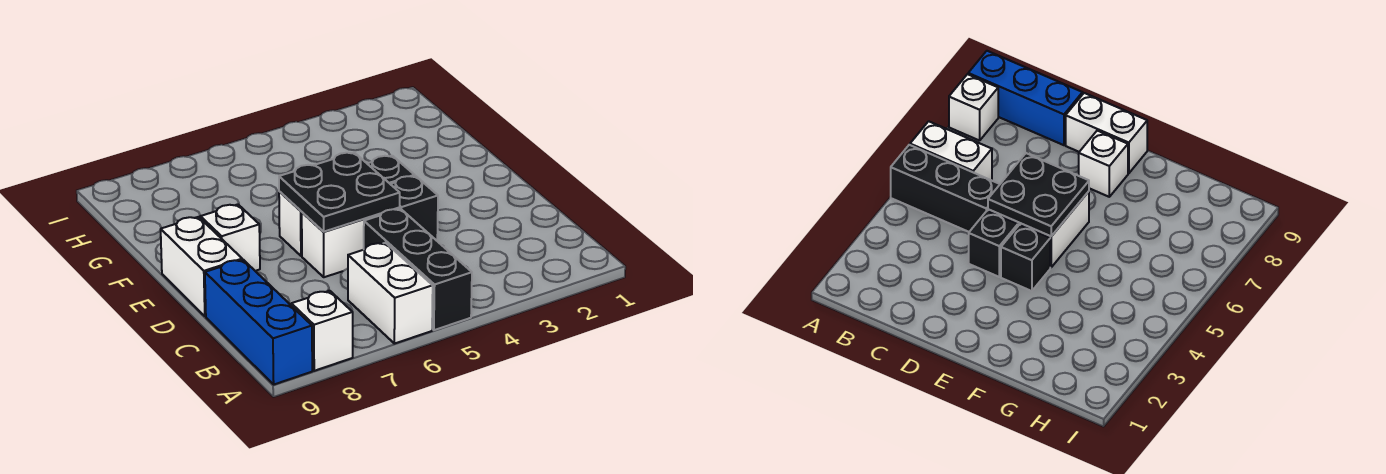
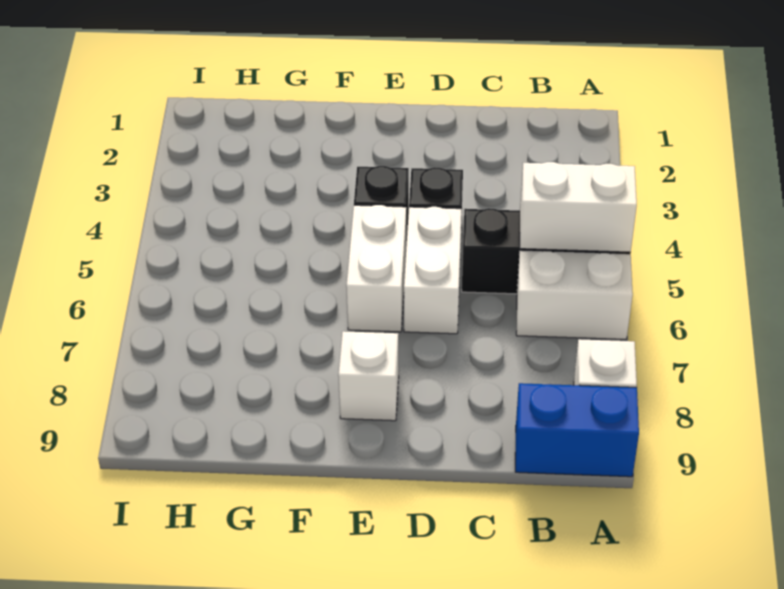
blue brick A9:C9 level 1 -> blue brick A9:B9 level 1
black plate D5:E6 level 2 -> none
white brick D9:E9 level 1 -> white brick A5:B5 level 2

